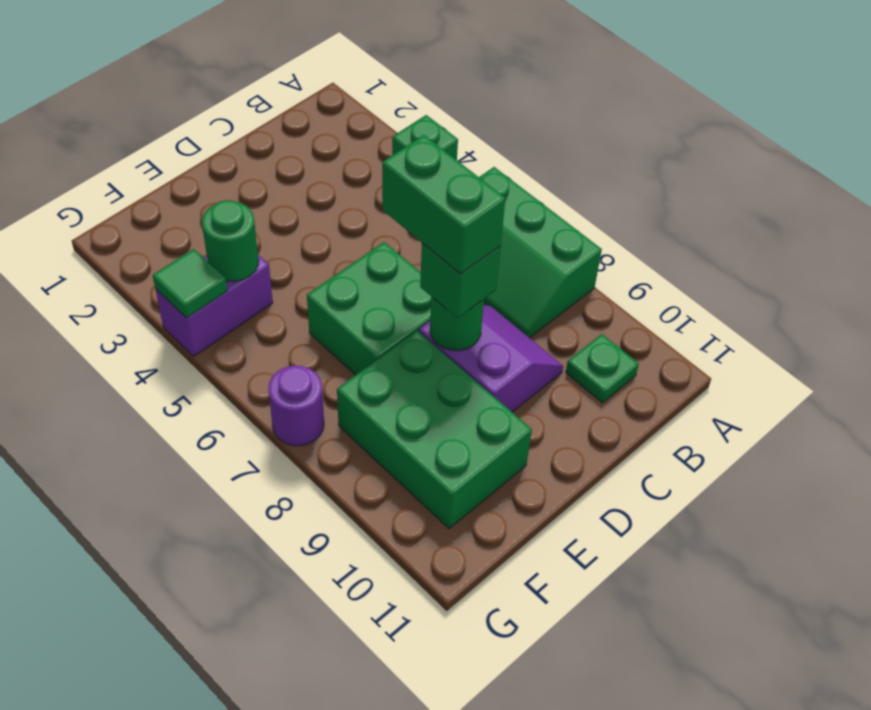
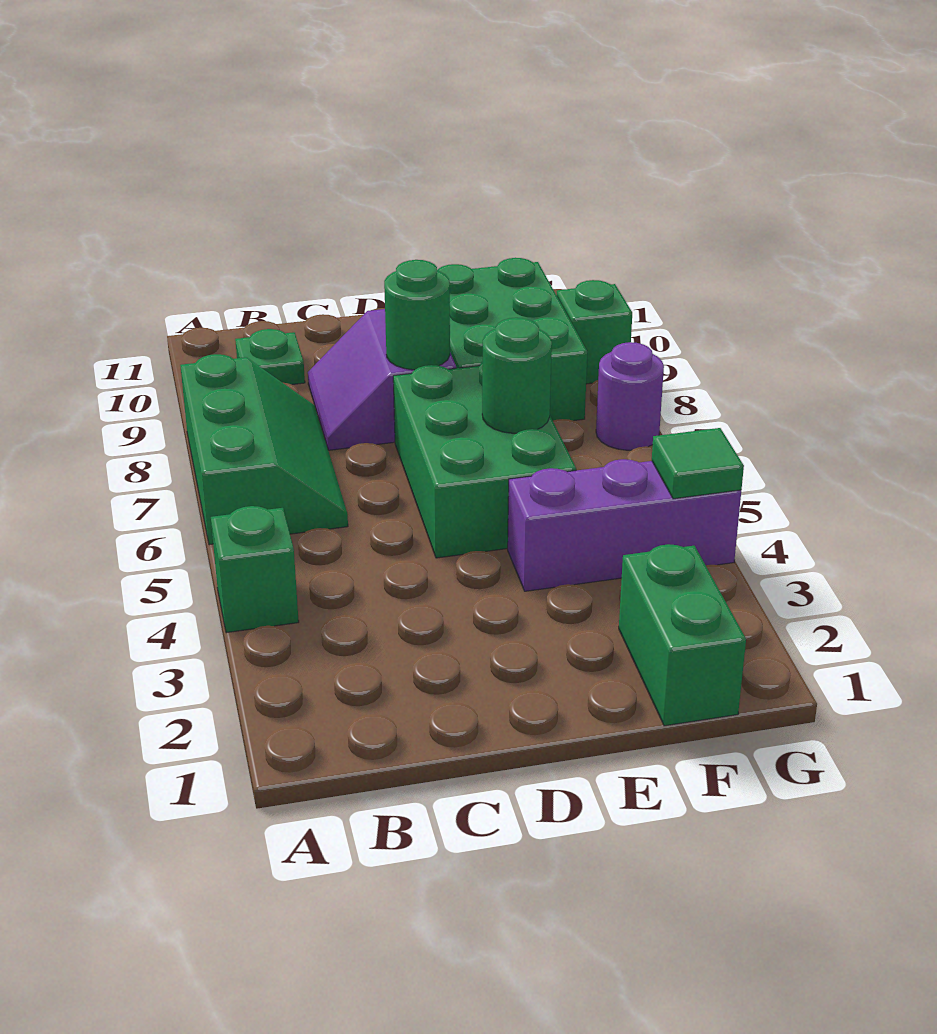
green brick D6:E7 level 1 -> green brick D5:E7 level 1
green brick D7:D8 level 4 -> green brick F1:F2 level 1
green brick D8 level 3 -> green brick G9 level 1
purple brick F4:G4 level 1 -> purple brick E4:G4 level 1
green round brick F4 level 2 -> green round brick E6 level 2

